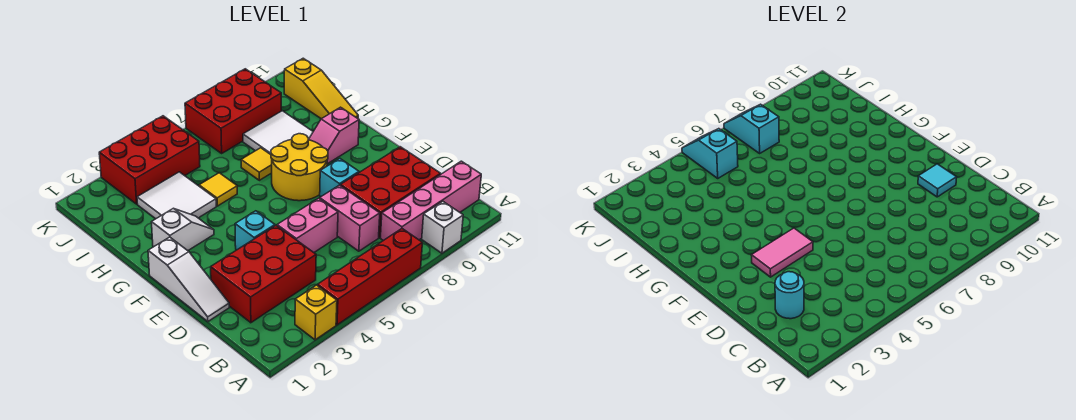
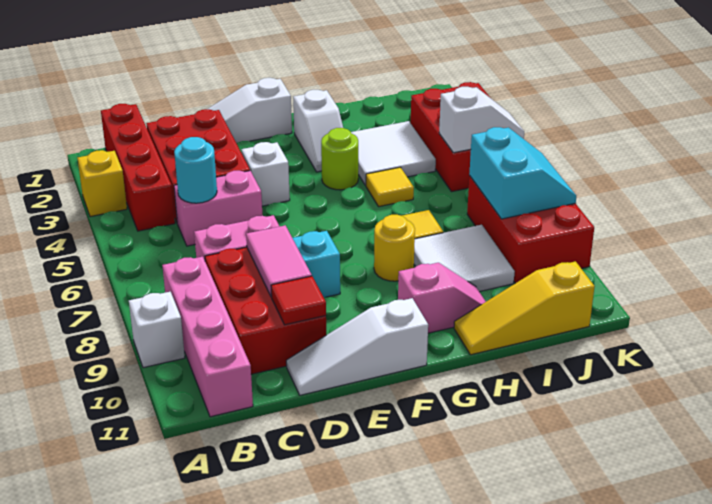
red brick A4:A7 level 1 -> red brick B1:B4 level 1
cyan round brick C2 level 2 -> cyan round brick C5 level 2
pink brick D5:D6 level 1 -> pink brick C5:D5 level 1
cyan tile D10 level 2 -> red tile D10 level 2
none -> white slope D11:F11 level 1 top F
pink tile E3:E4 level 2 -> pink tile D8:D9 level 2
cyan brick E4 level 1 -> white brick E4 level 1
yellow round brick F7:G8 level 1 -> yellow round brick G8 level 1
none -> lime round brick G4 level 1
pink slope G9:G10 level 1 top 10 -> pink slope G10:H10 level 1 top G
cyan slope J5:K5 level 2 top J -> white slope J5:K5 level 2 top J
cyan slope J7:K7 level 2 top J -> cyan slope J7:K8 level 2 top J

